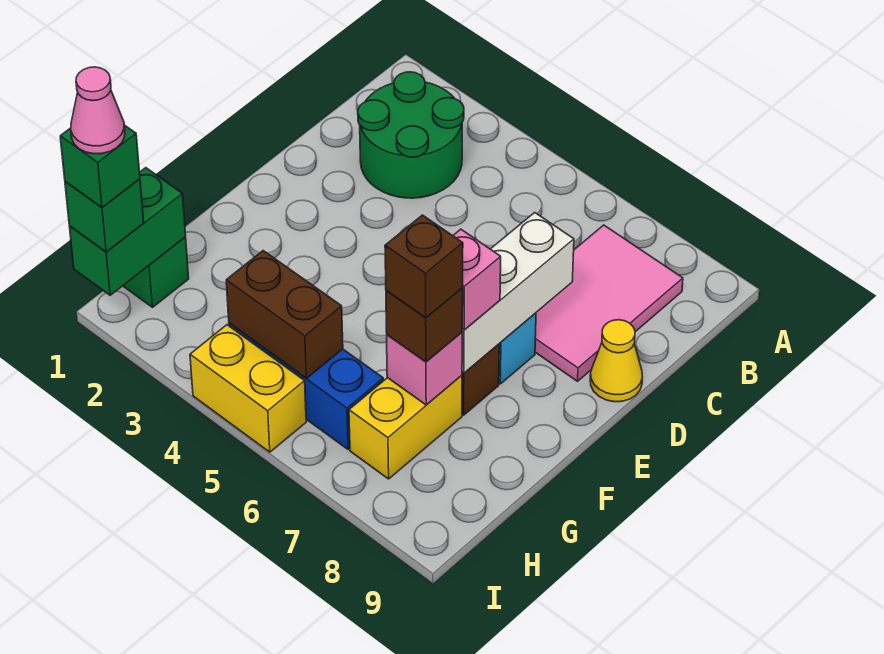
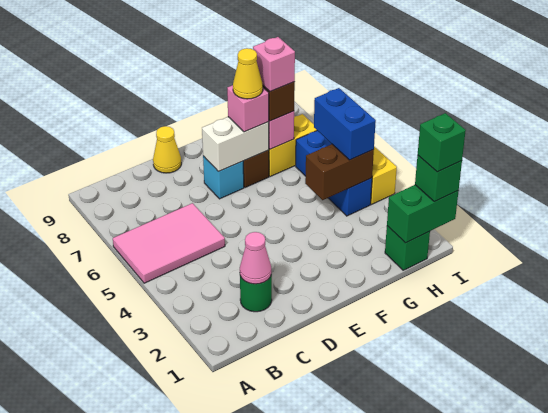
green round brick B2:C3 level 1 -> green round brick C2 level 1
pink tile B7:D8 level 1 -> pink tile A5:C6 level 1
white brick D7:F7 level 2 -> white brick E7:F7 level 2
none -> yellow cone F7 level 4
brown brick G7 level 4 -> pink brick G7 level 4
brown brick H4:H5 level 2 -> brown brick G4:H4 level 2
none -> blue brick H4:H5 level 3
pink cone I1 level 5 -> pink cone C2 level 2

